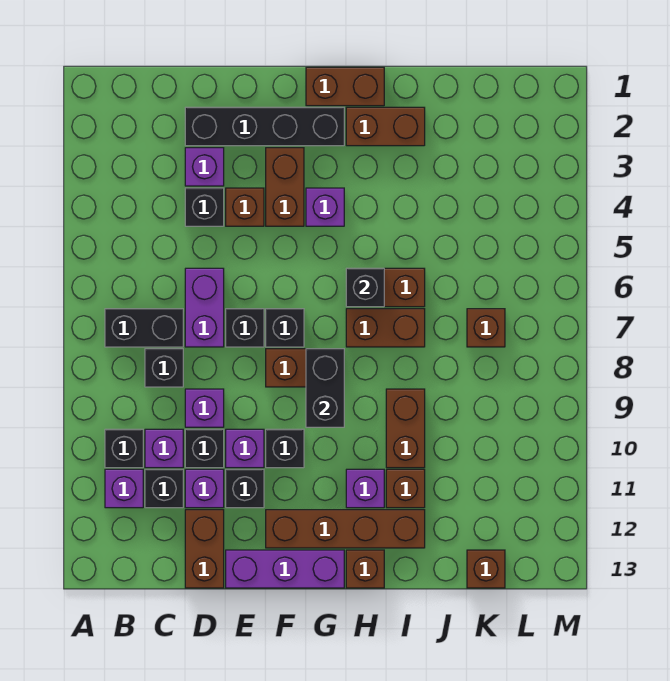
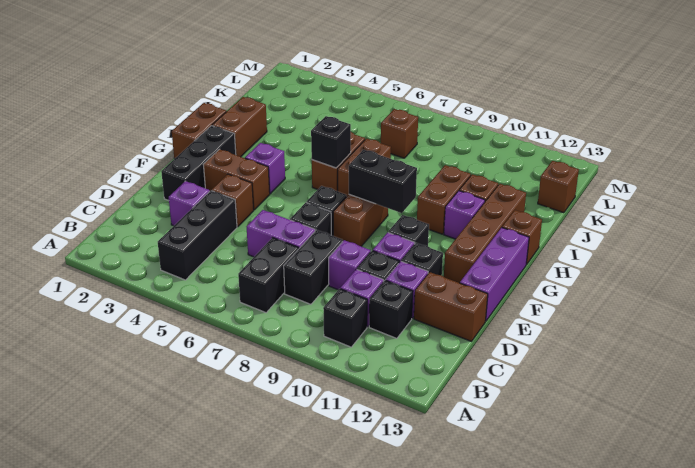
purple brick B11 level 1 -> none
black brick C8 level 1 -> black brick C8:D8 level 1
black brick D2:G2 level 1 -> black brick E2:G2 level 1
black brick D4 level 1 -> black brick B4:D4 level 1
brown brick I9:I10 level 1 -> brown brick H10:I10 level 1

